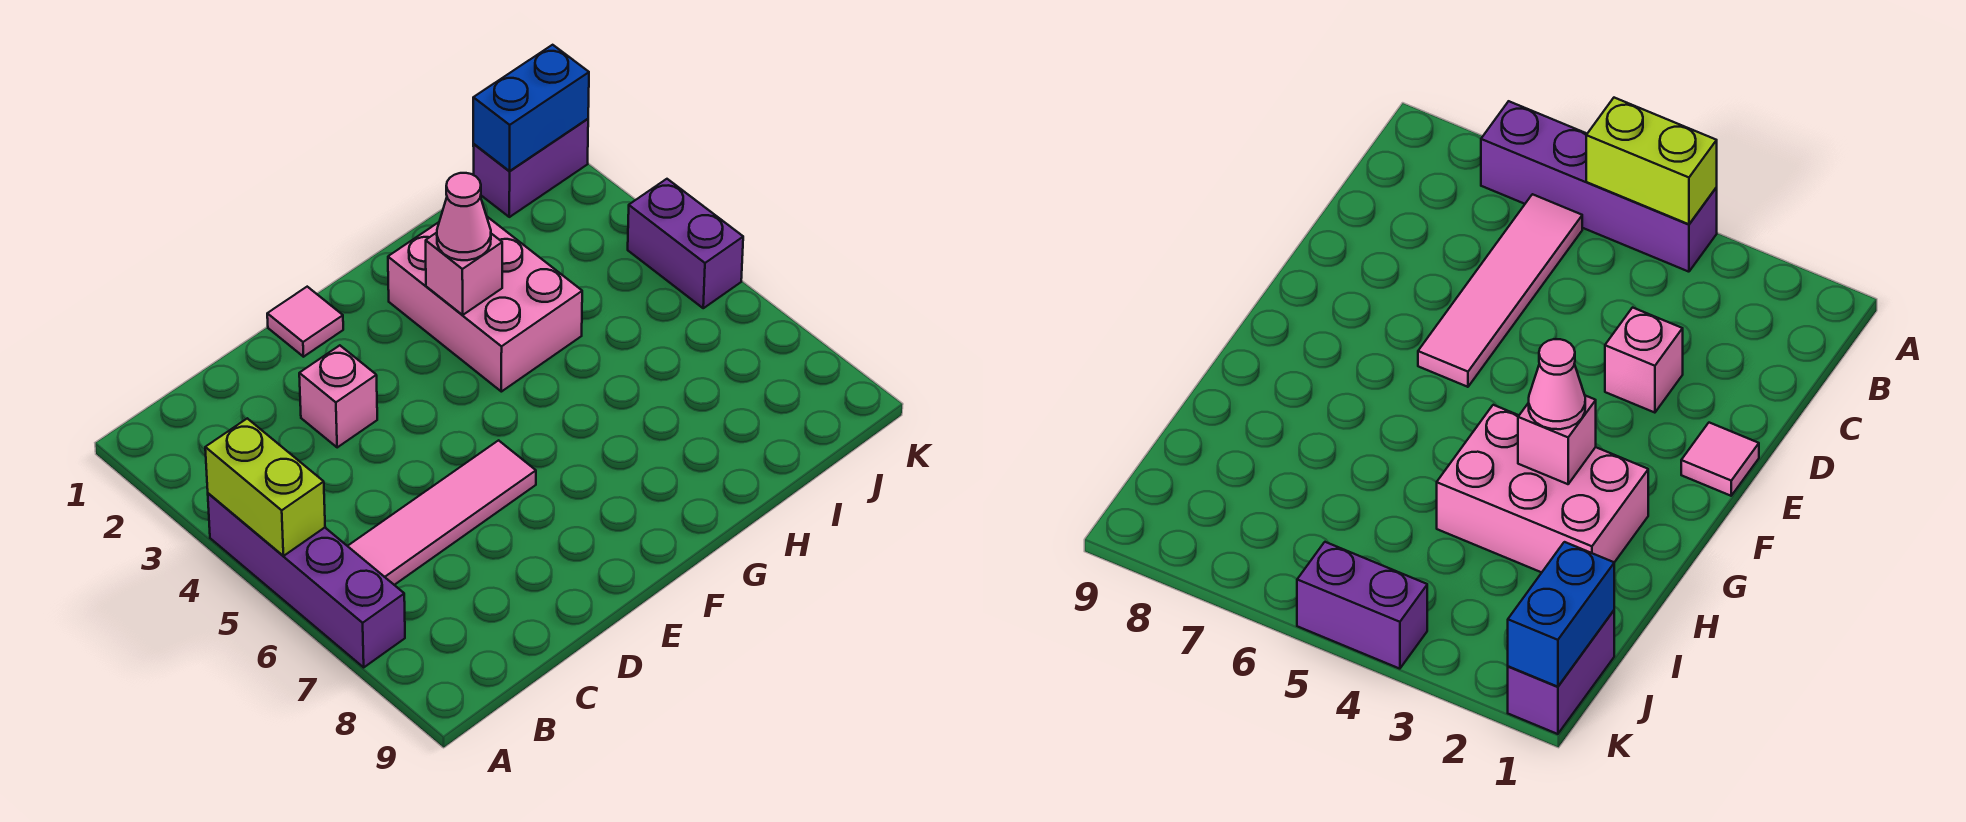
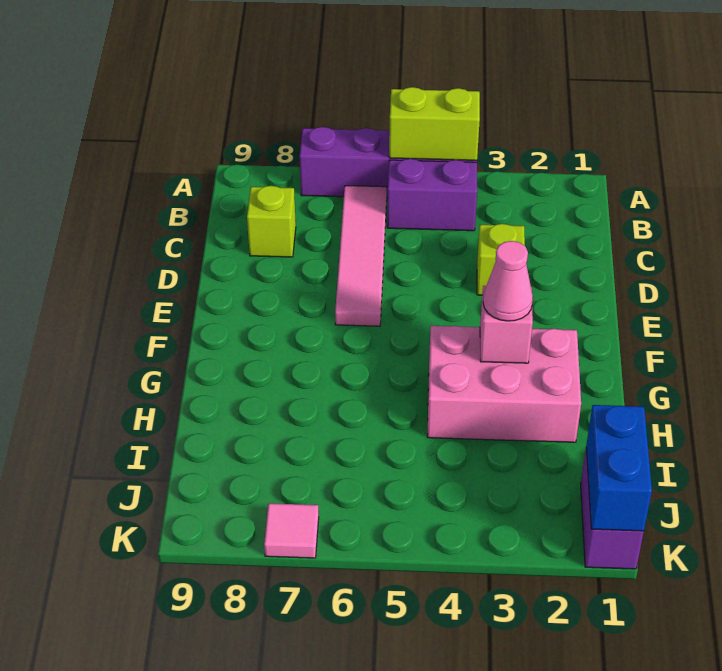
none -> lime brick C8 level 1
pink brick D3 level 1 -> lime brick D3 level 1
pink tile E1 level 1 -> pink tile K7 level 1
purple brick K4:K5 level 1 -> purple brick B4:B5 level 1

